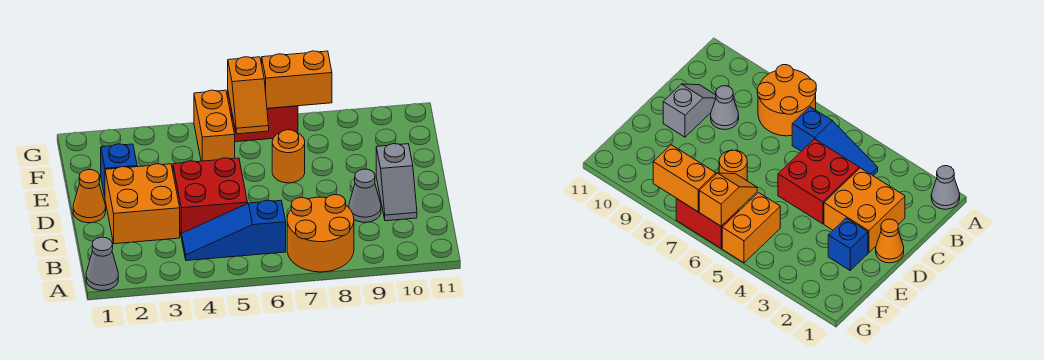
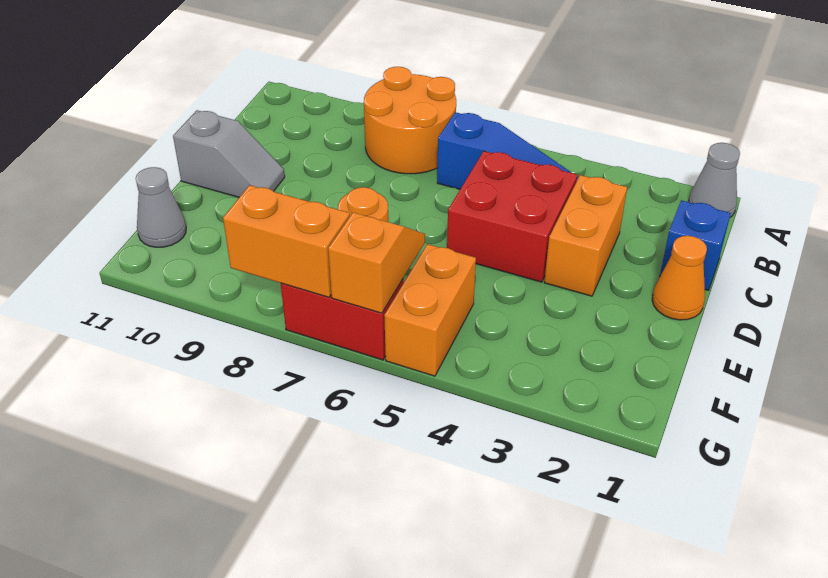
orange brick C2:D3 level 1 -> orange brick C3:D3 level 1
grey cone C9 level 1 -> grey cone F11 level 1
grey slope C10:D10 level 1 top D -> grey slope D10:D11 level 1 top 11
blue brick E2 level 1 -> blue brick C1 level 1

